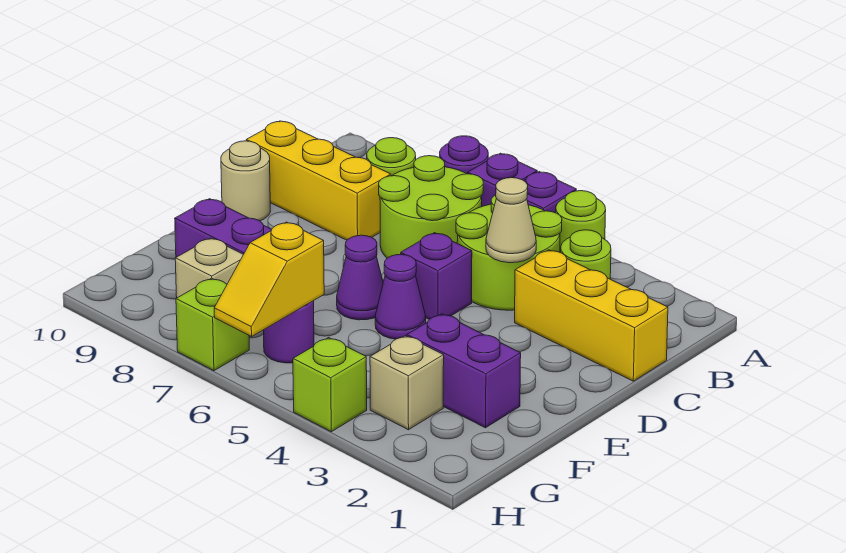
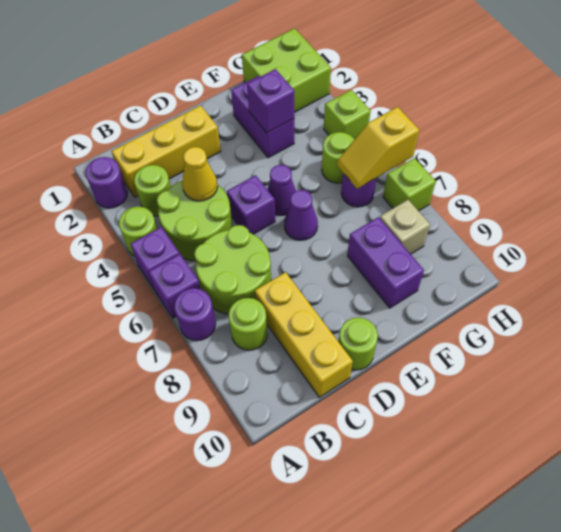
none -> purple round brick A2 level 1
yellow brick C1:C3 level 1 -> yellow brick B2:D2 level 1
tan cone C4 level 2 -> yellow cone C4 level 2
tan round brick D10 level 1 -> lime round brick D10 level 1
none -> purple brick F3 level 2
none -> lime brick G1:H2 level 1
tan brick G3 level 1 -> none
none -> lime round brick G5 level 1
yellow slope G6:H6 level 2 top G -> yellow slope G6:H6 level 2 top H

